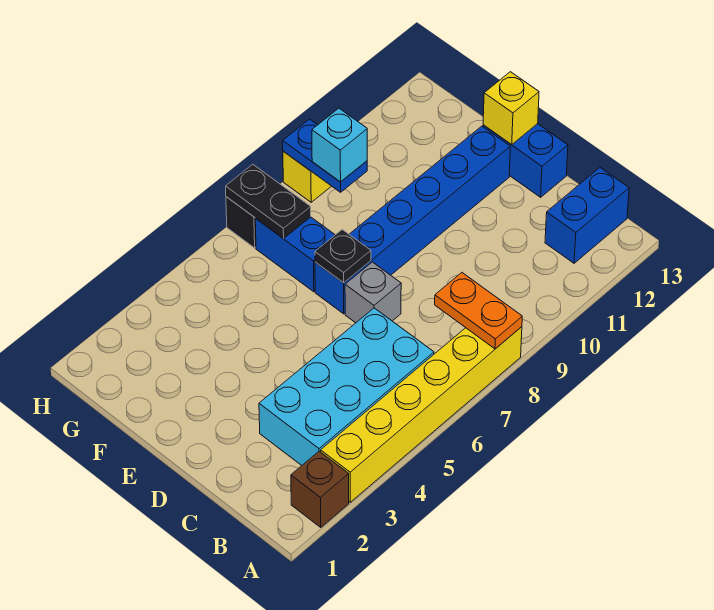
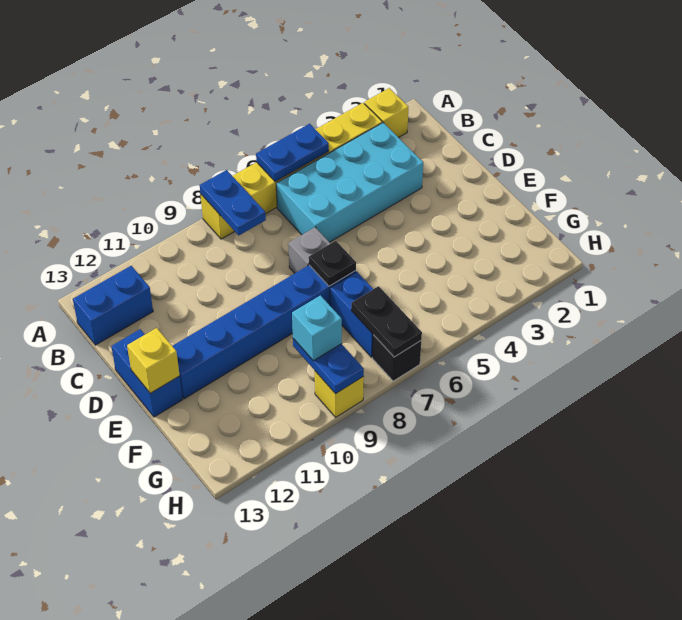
brown brick A2 level 1 -> yellow brick A2 level 1
none -> blue plate A5:A6 level 2
orange plate A8:B8 level 2 -> blue plate A8:B8 level 2

